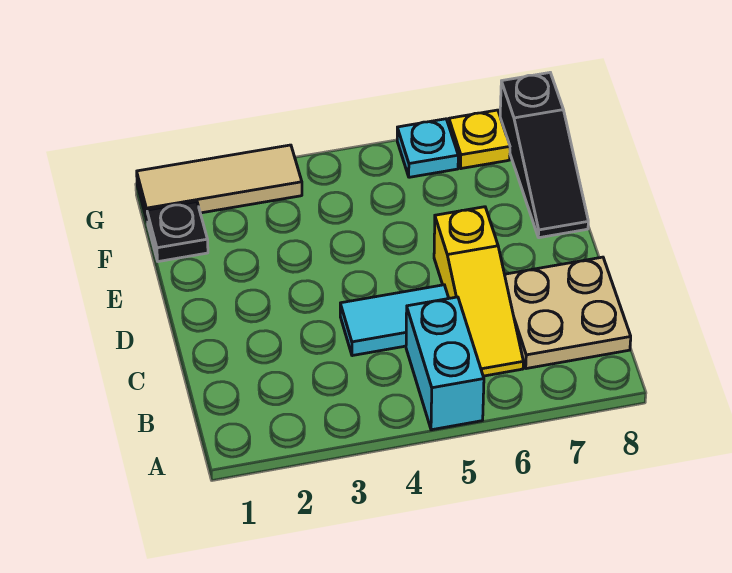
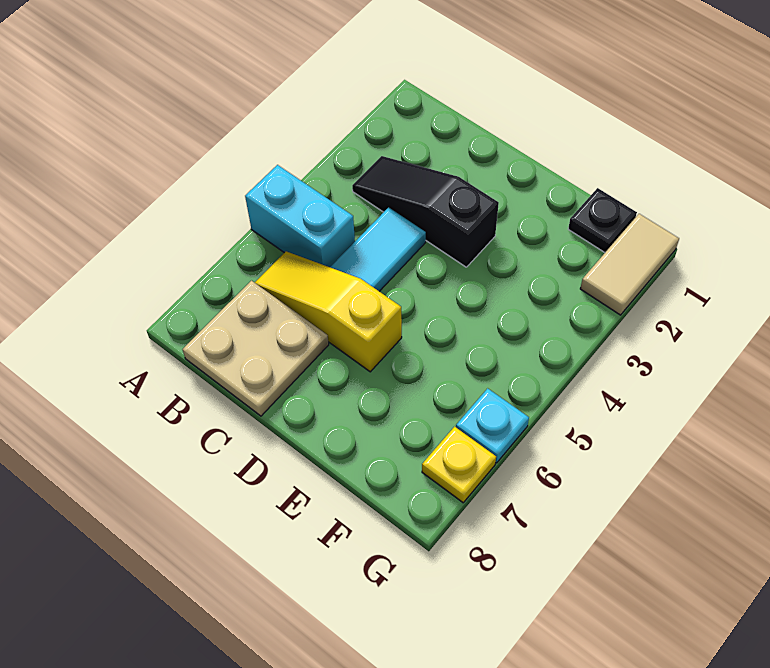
black slope E8:G8 level 1 top G -> black slope B3:D3 level 1 top D
tan tile G1:G3 level 1 -> tan tile G1:G2 level 1

